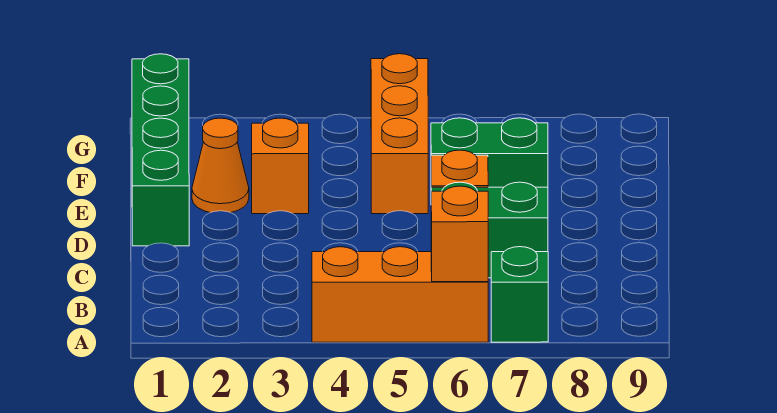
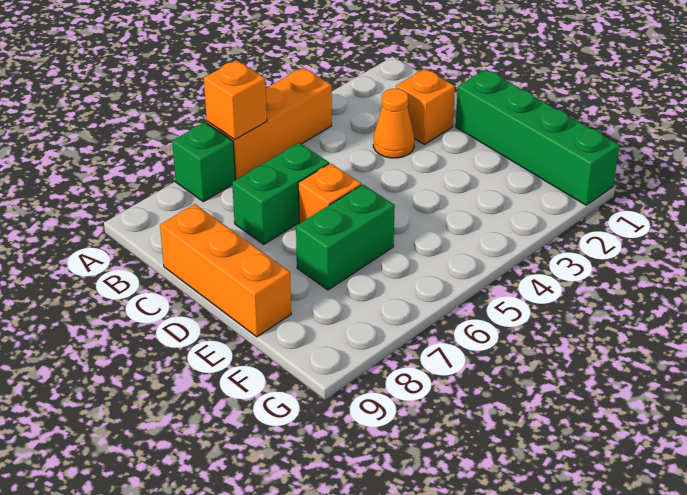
orange cone E2 level 1 -> orange cone C3 level 1
orange brick E3 level 1 -> orange brick C2 level 1
orange brick E5:G5 level 1 -> orange brick C9:E9 level 1

